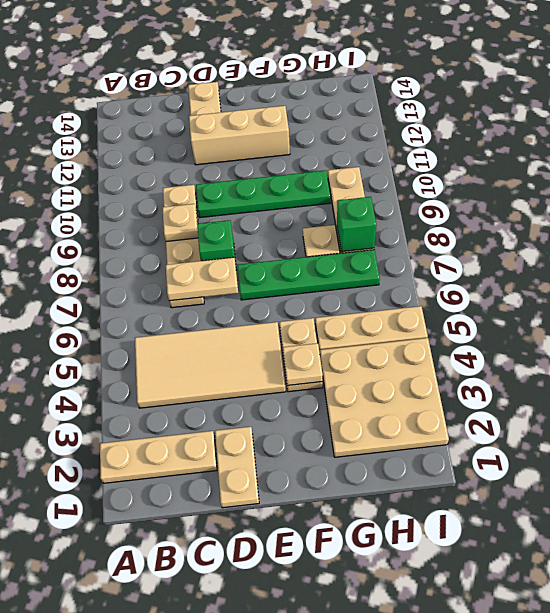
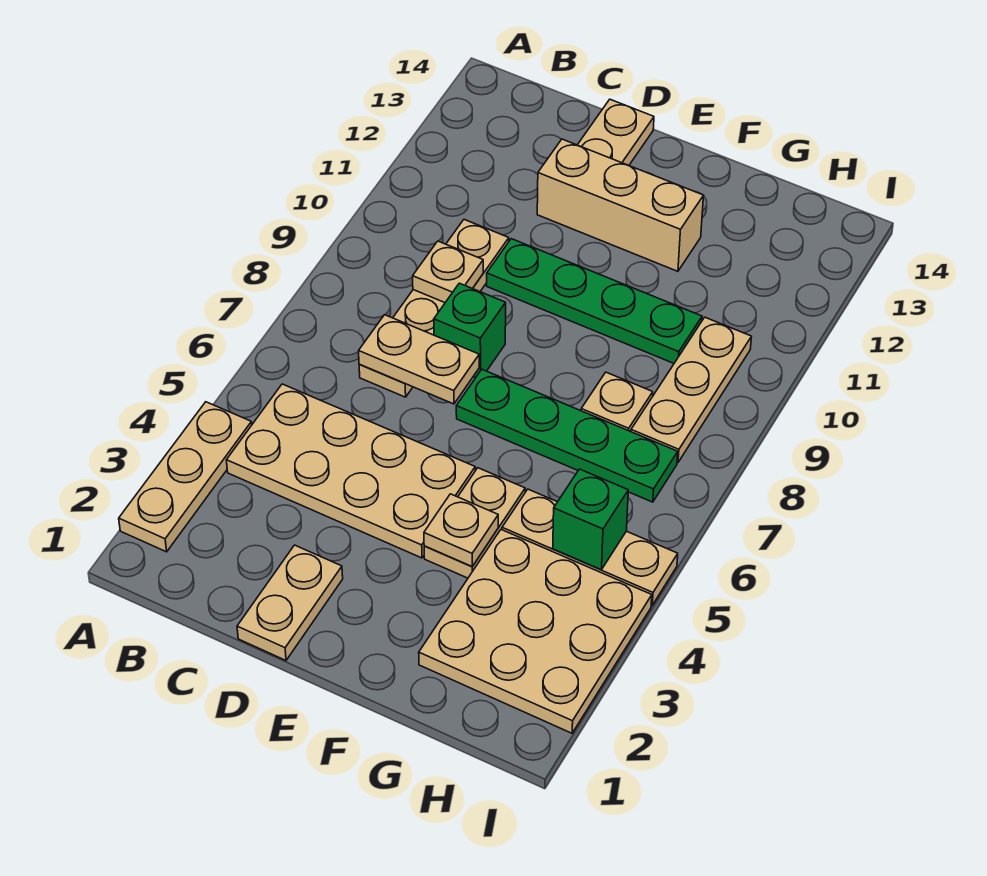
tan plate A2:C2 level 1 -> tan plate A2:A4 level 1
tan tile B4:E5 level 1 -> tan plate B4:E5 level 1
green brick H8 level 2 -> green brick H5 level 2

